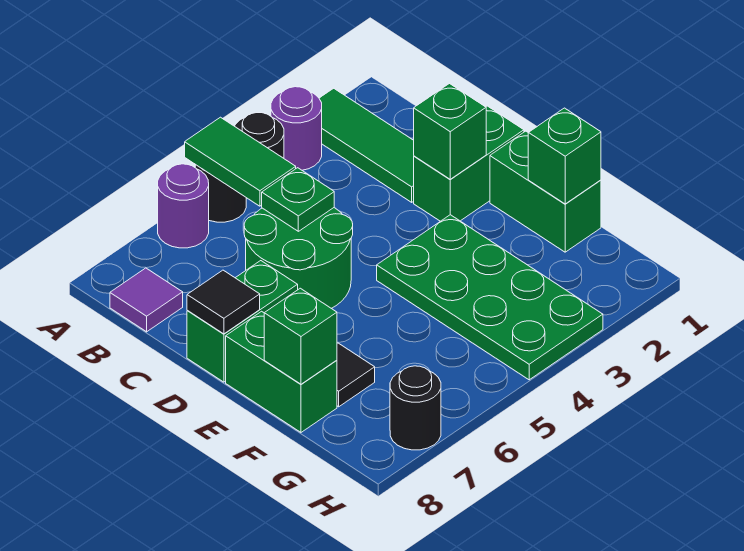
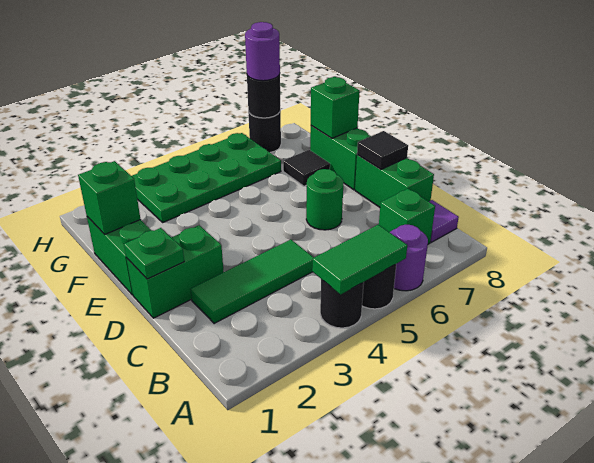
green tile A2:C2 level 1 -> green tile C2:C4 level 1
purple round brick A3 level 1 -> purple round brick H7 level 3
green tile A5:B5 level 2 -> green tile A4:A5 level 2
green round brick C5:D6 level 1 -> green round brick D6 level 1
green plate C5 level 2 -> green plate D1 level 2
green brick D2 level 2 -> green brick B7 level 1
green brick D7:D8 level 1 -> green brick C8:D8 level 1
green plate E3:H4 level 1 -> green plate G3:H6 level 1
none -> black round brick H7 level 2

